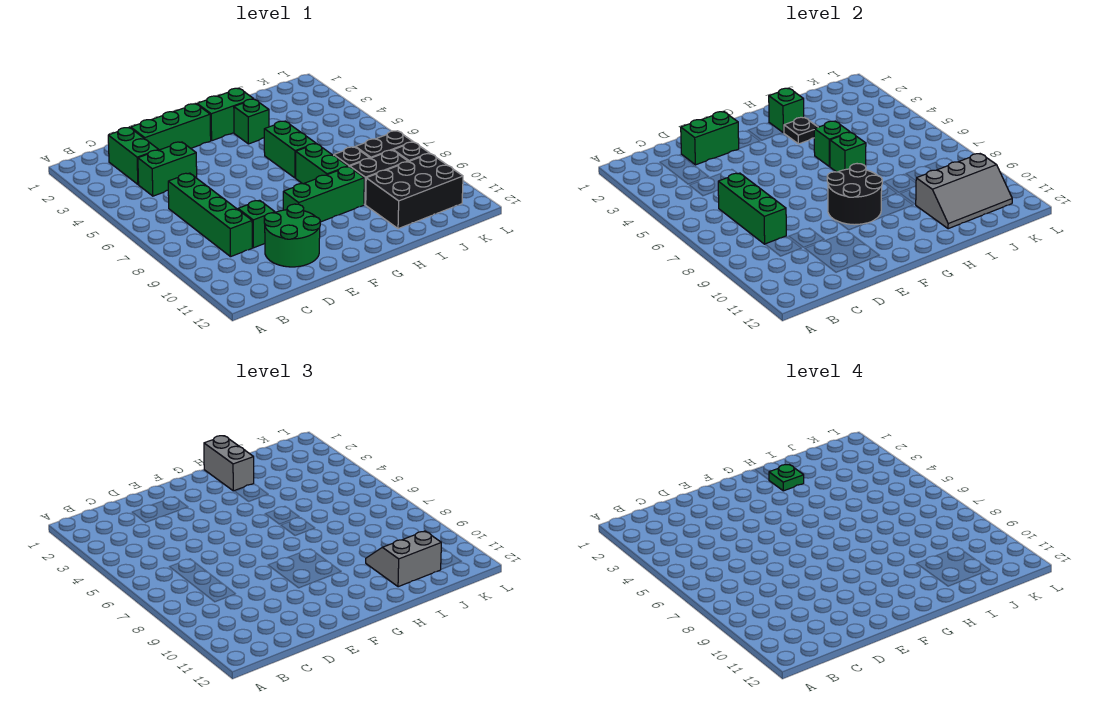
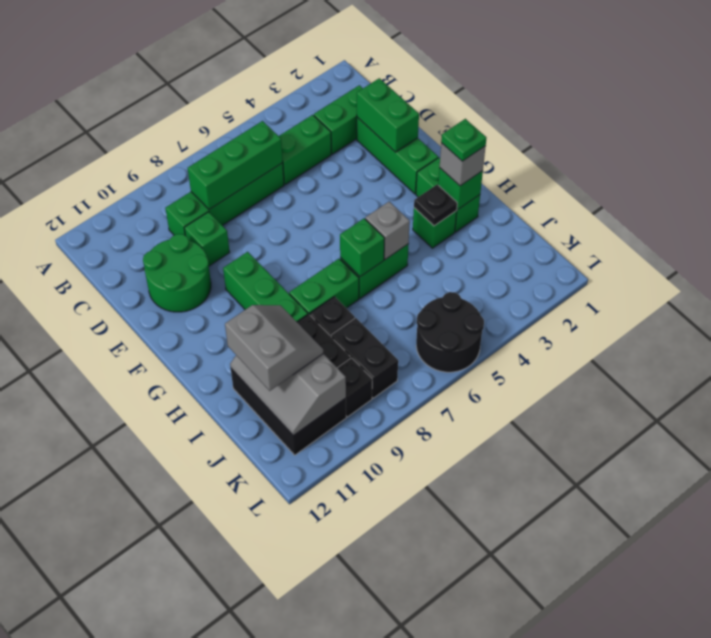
green brick C4:D4 level 1 -> green brick C4:C5 level 1
black round brick F8:G9 level 2 -> black round brick K5:L6 level 1
grey brick H1:H2 level 3 -> grey brick H2 level 3
green brick H5 level 2 -> grey brick H5 level 2

